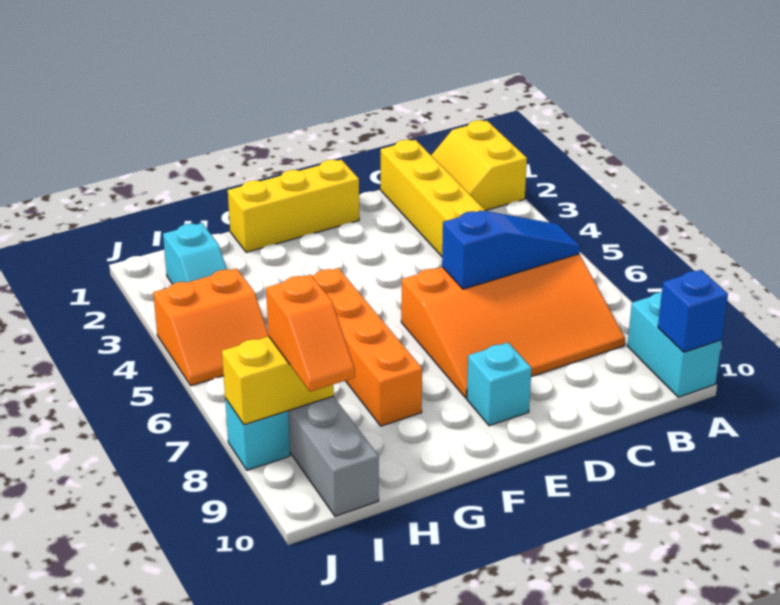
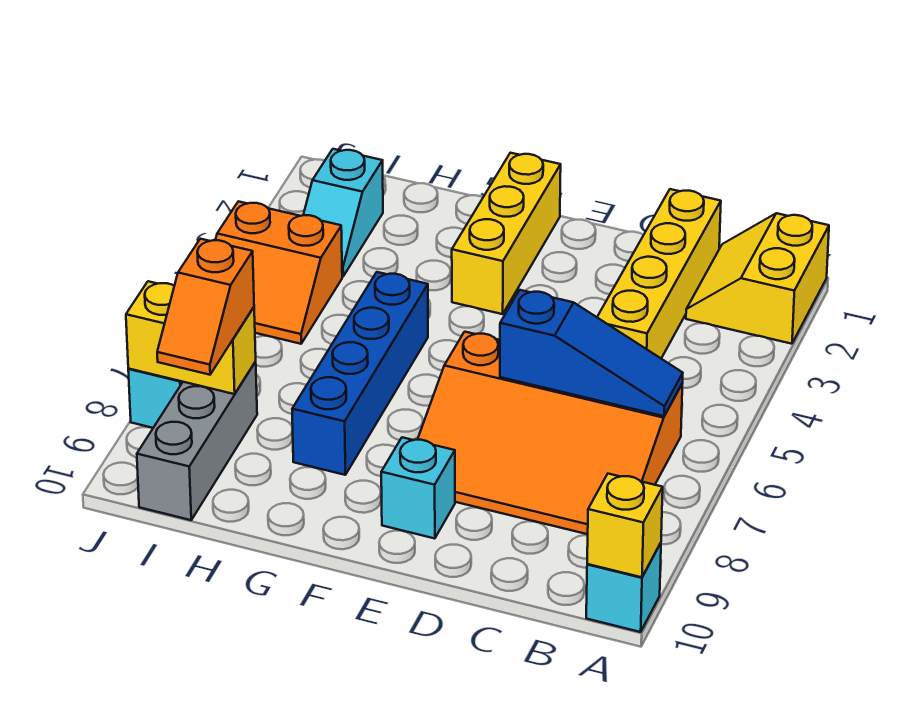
cyan brick A9:A10 level 1 -> cyan brick A10 level 1
blue brick A10 level 2 -> yellow brick A10 level 2
yellow brick E1:G1 level 1 -> yellow brick F1:F3 level 1
orange brick G5:G8 level 1 -> blue brick G5:G8 level 1

